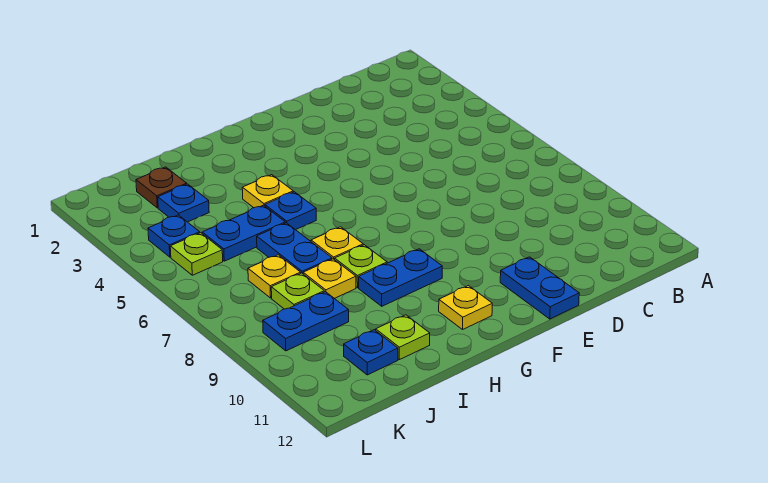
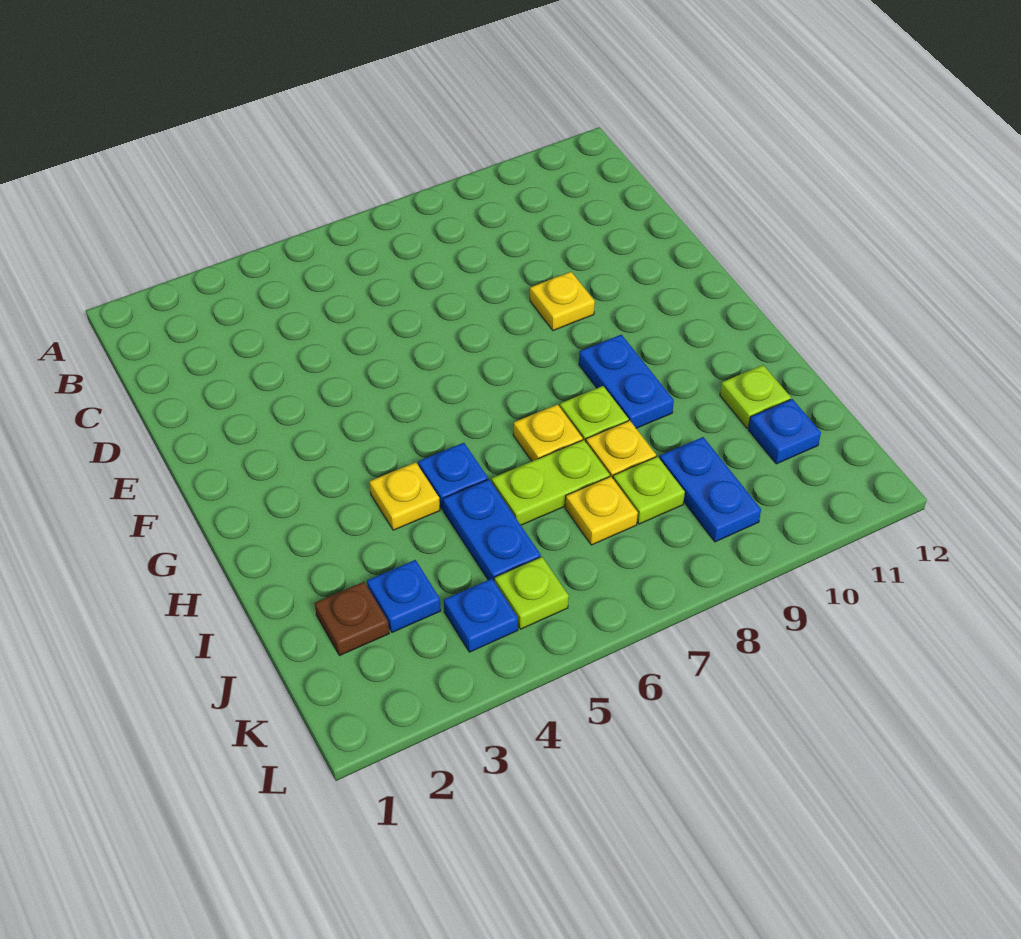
blue plate E11:E12 level 1 -> none
yellow plate G11 level 1 -> yellow plate E9 level 1
blue plate I6:I7 level 1 -> lime plate I6:I7 level 1

